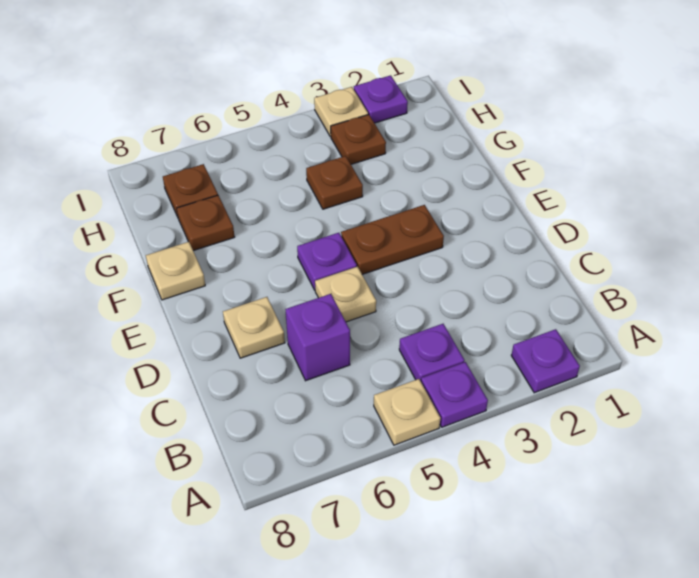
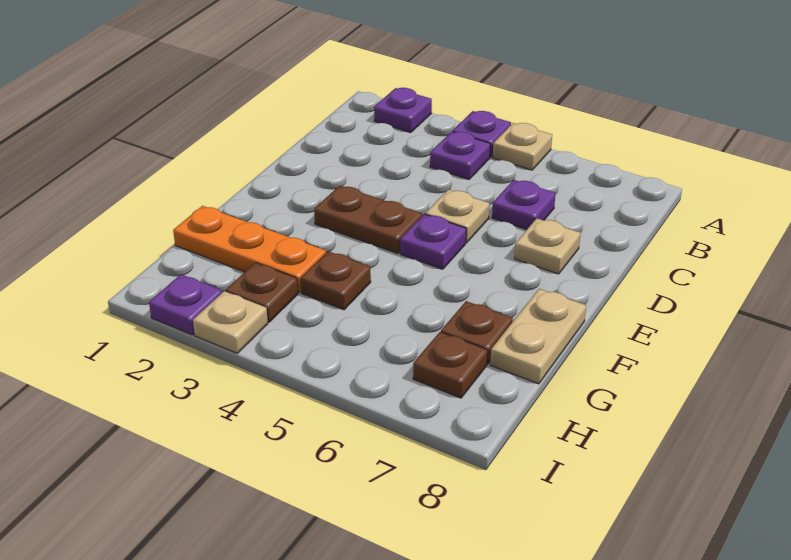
purple brick C6 level 1 -> purple plate C6 level 1
tan plate F8 level 1 -> tan plate F8:G8 level 1
none -> orange plate G1:G3 level 1

